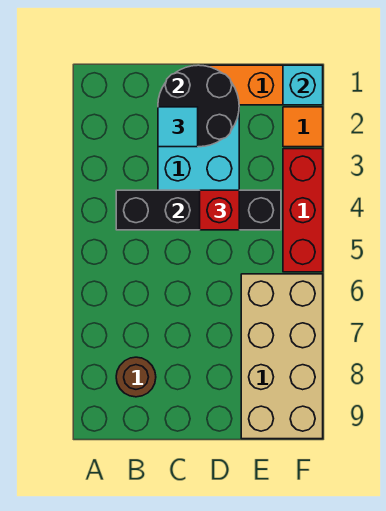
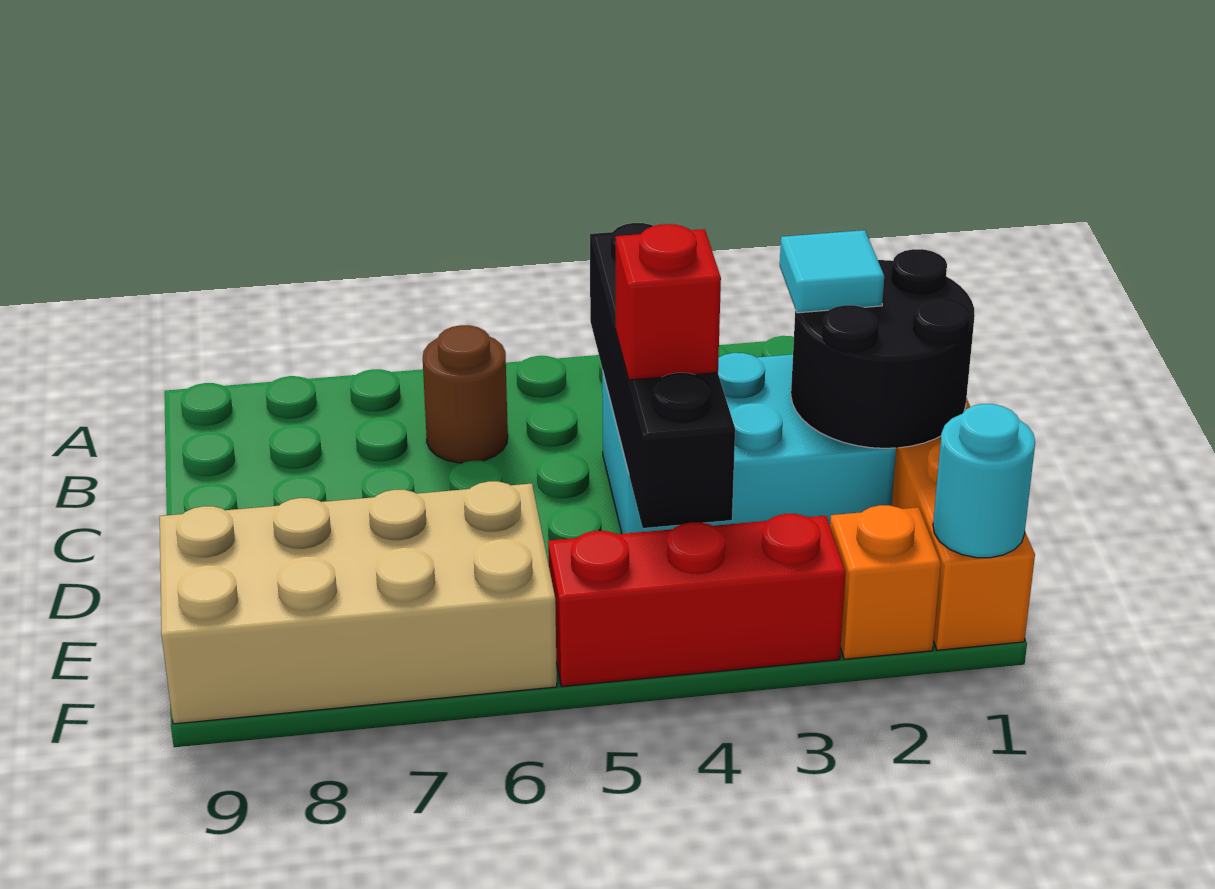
brown round brick B8 level 1 -> brown round brick B6 level 1
cyan brick F1 level 2 -> cyan round brick F1 level 2
orange tile F2 level 1 -> orange brick F2 level 1

